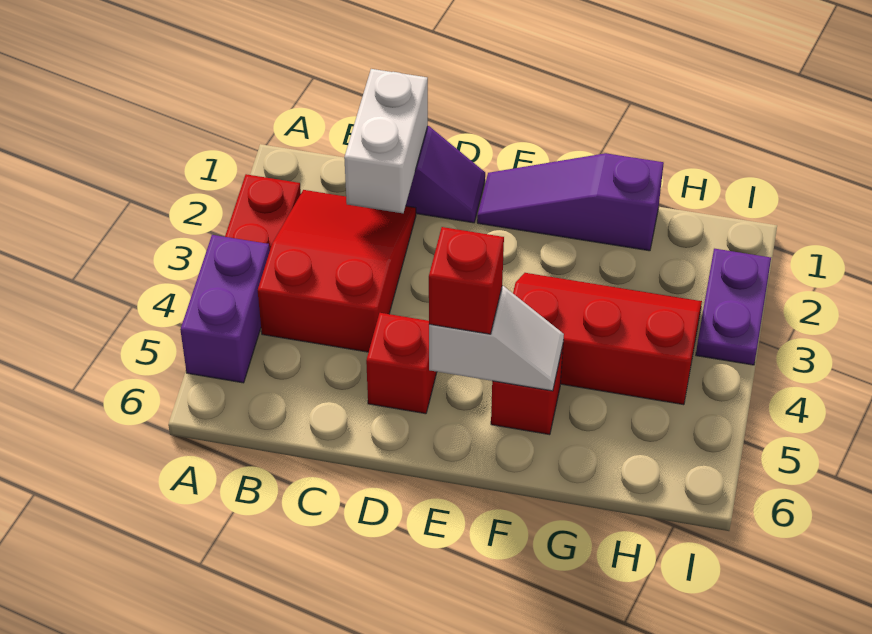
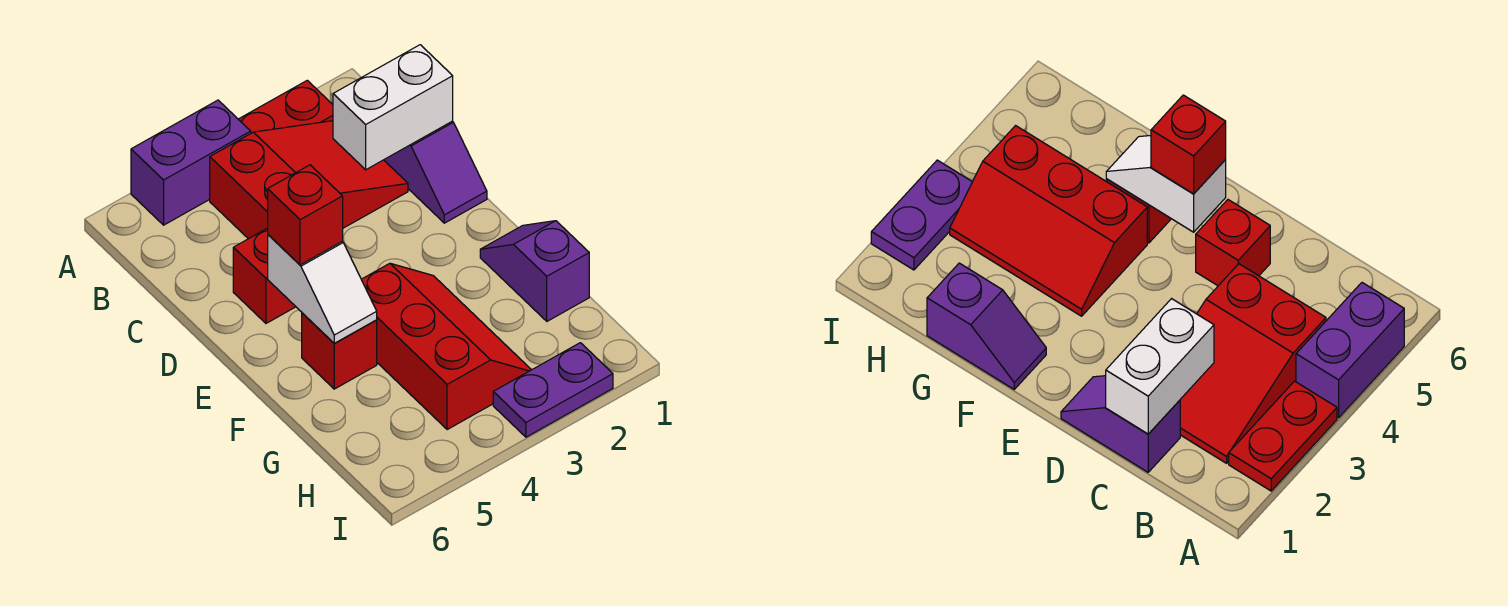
purple slope E1:G1 level 1 top G -> purple slope F1:G1 level 1 top G

